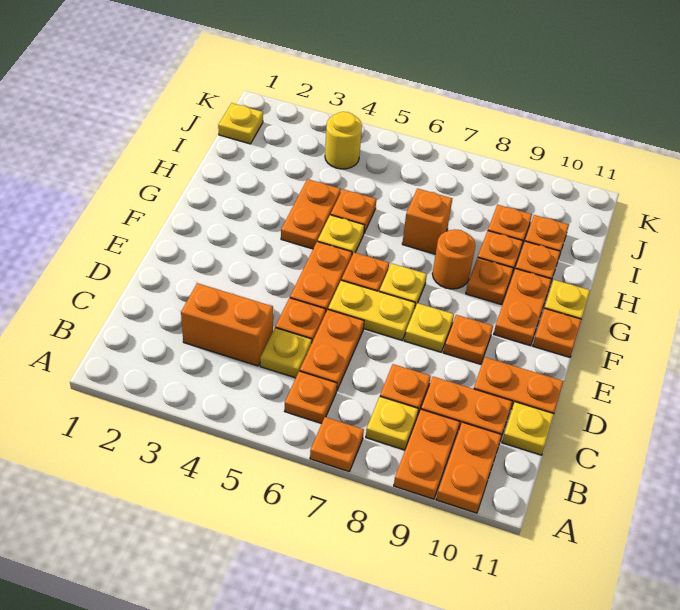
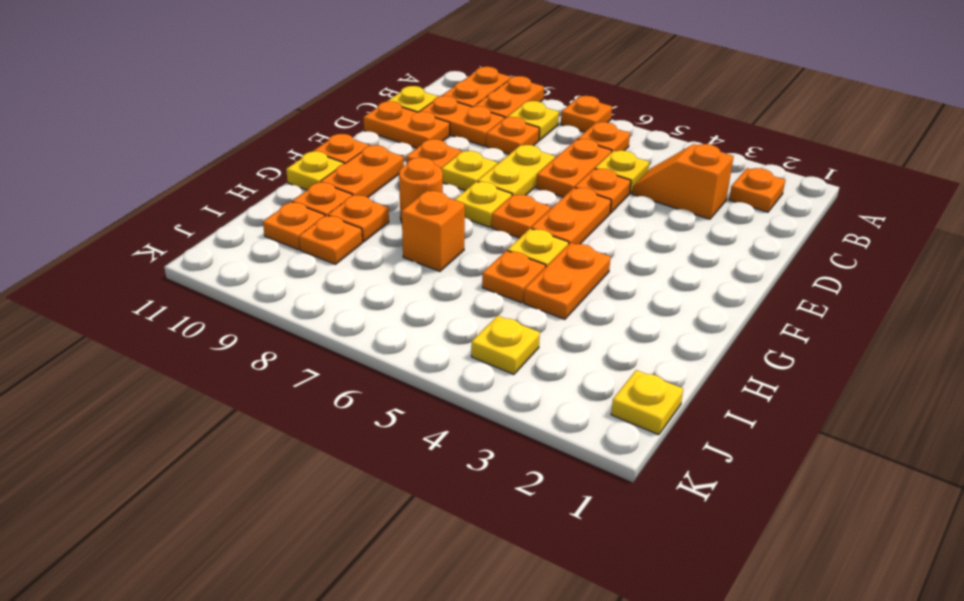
orange brick C3:C4 level 1 -> orange slope C3:C4 level 1 top 3
yellow plate E6:E7 level 1 -> yellow plate D7:E7 level 1
orange plate G9 level 1 -> orange plate B2 level 1
yellow round brick J4 level 1 -> yellow plate J4 level 1

